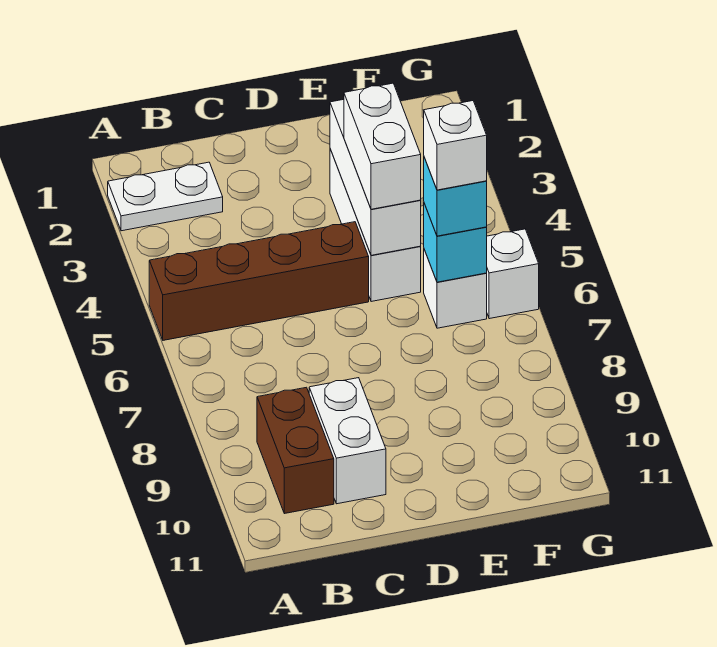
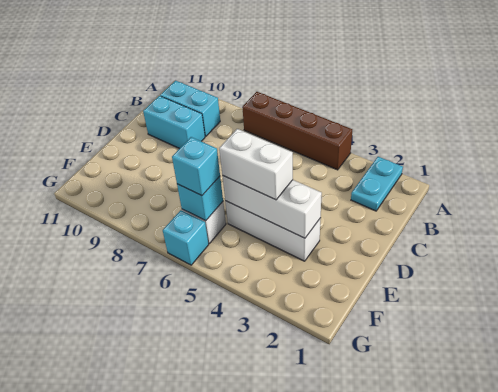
white plate A2:B2 level 1 -> cyan plate A2:B2 level 1
brown brick A5:D5 level 1 -> brown brick A4:A7 level 1
brown brick B9:B10 level 1 -> cyan brick B9:B10 level 1
white brick C9:C10 level 1 -> cyan brick C9:C10 level 1
white brick F6 level 4 -> none
white brick G6 level 1 -> cyan brick G6 level 1

